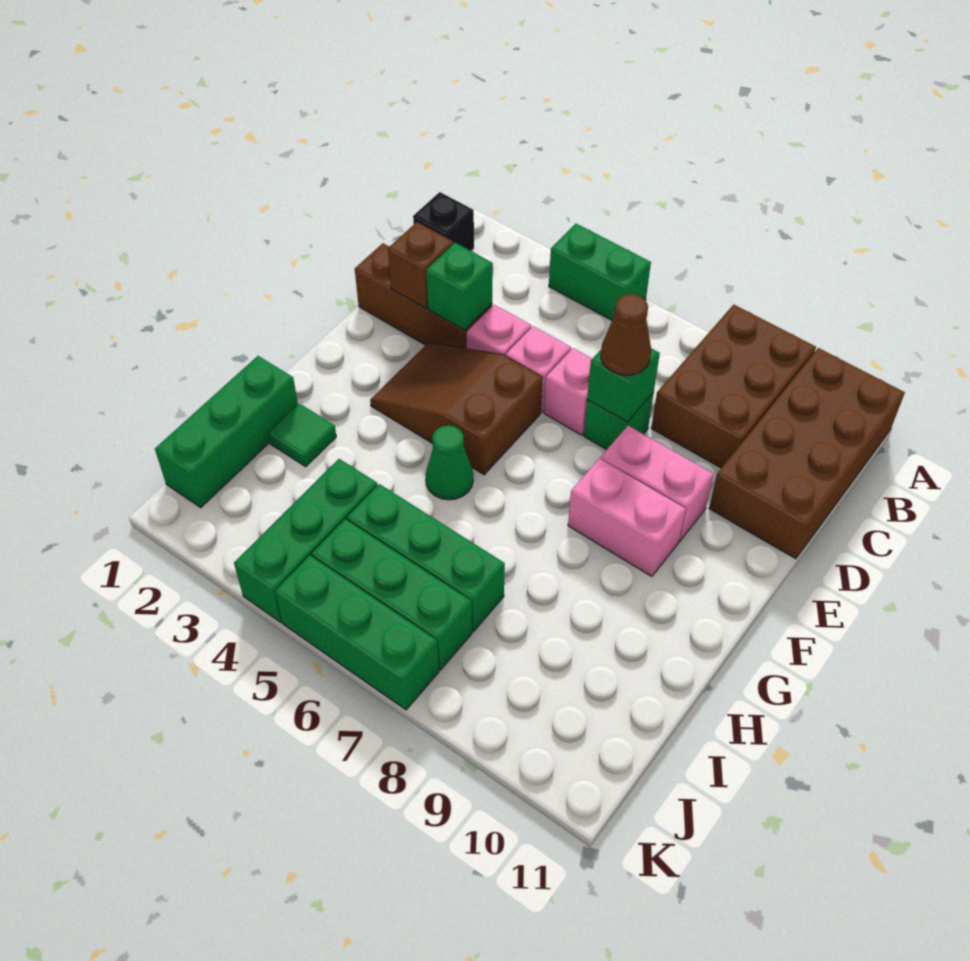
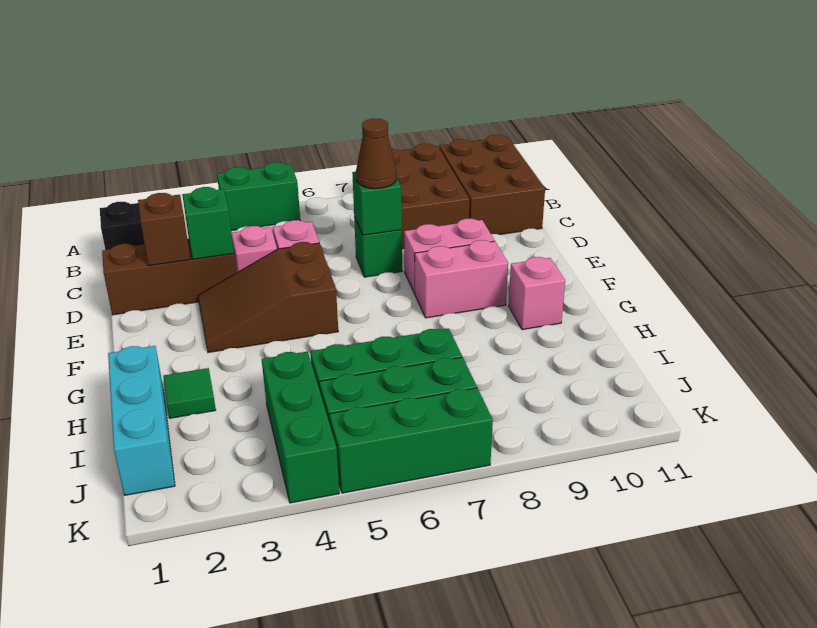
brown brick A10:D11 level 1 -> brown brick A10:C11 level 1
pink brick D6 level 1 -> pink brick G10 level 1
green cone G5 level 1 -> none
green brick H1:J1 level 1 -> cyan brick H1:J1 level 1

